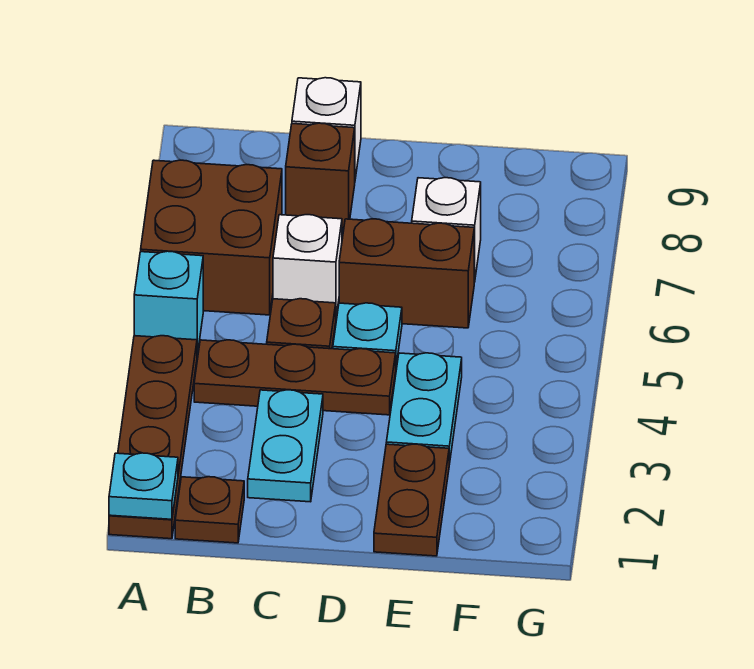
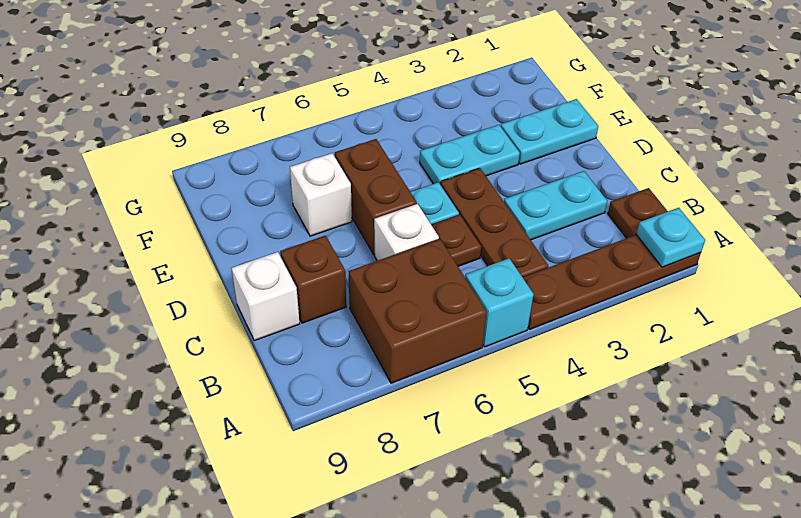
brown plate E1:E2 level 1 -> cyan plate E1:E2 level 1

